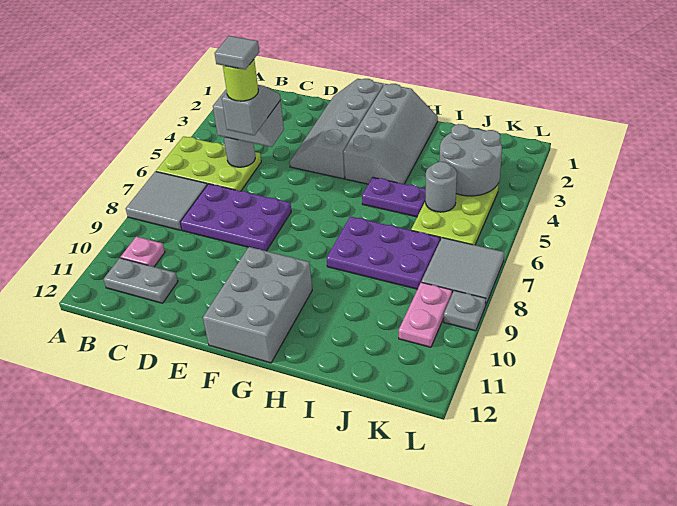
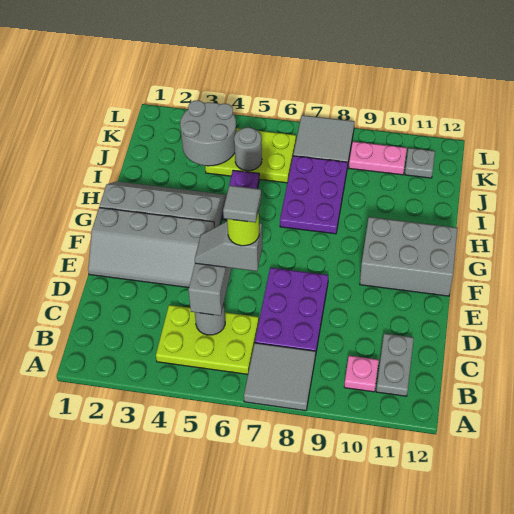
lime plate A5:C6 level 1 -> lime plate B4:C6 level 1
grey plate L9 level 1 -> grey plate K11 level 1

